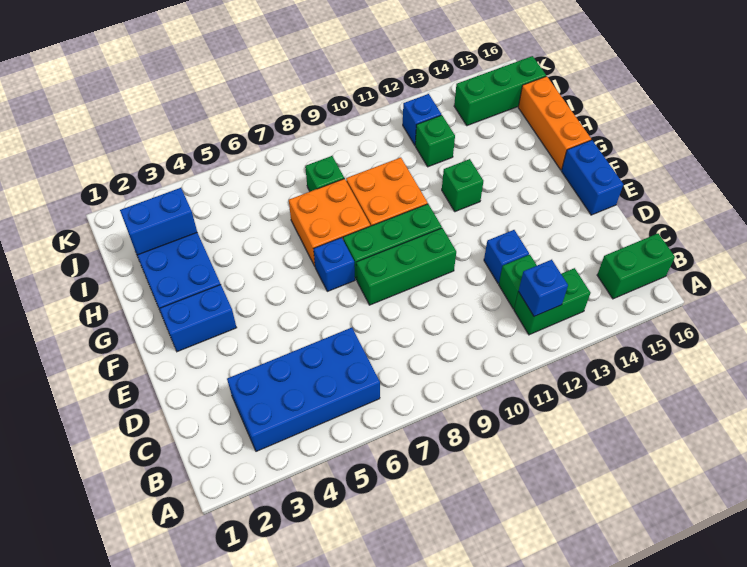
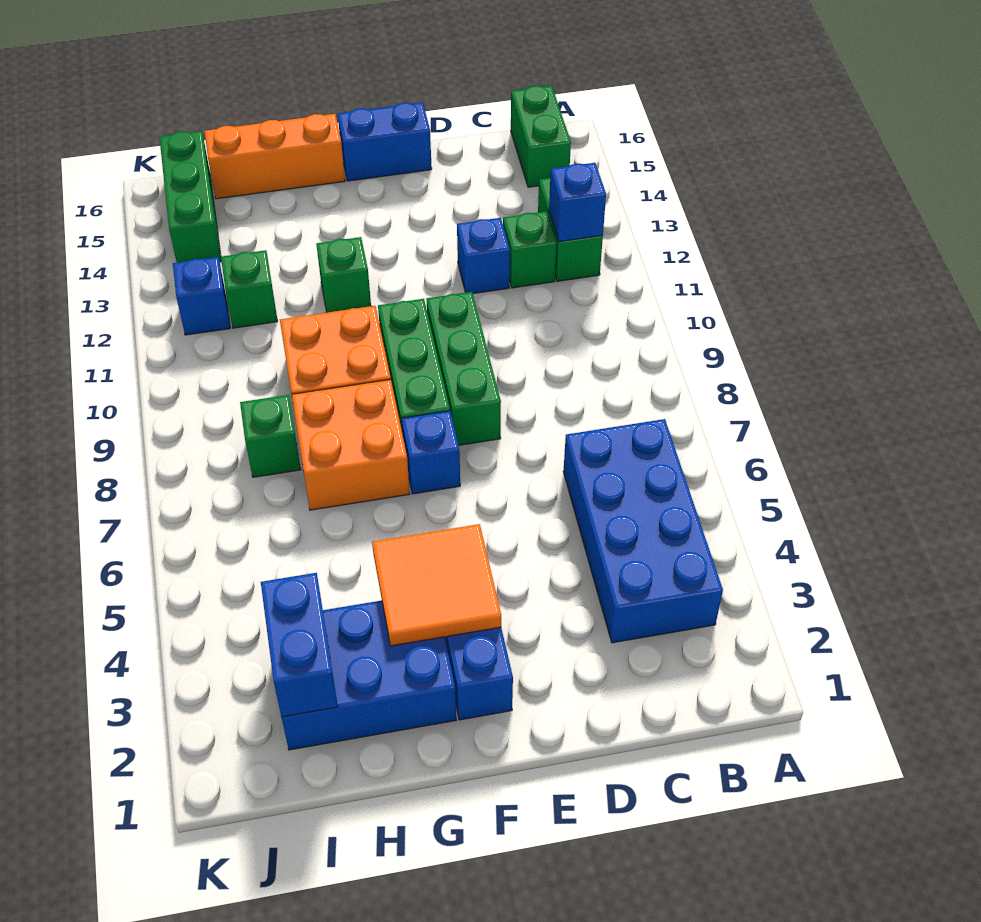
none -> orange tile F3:G4 level 2

